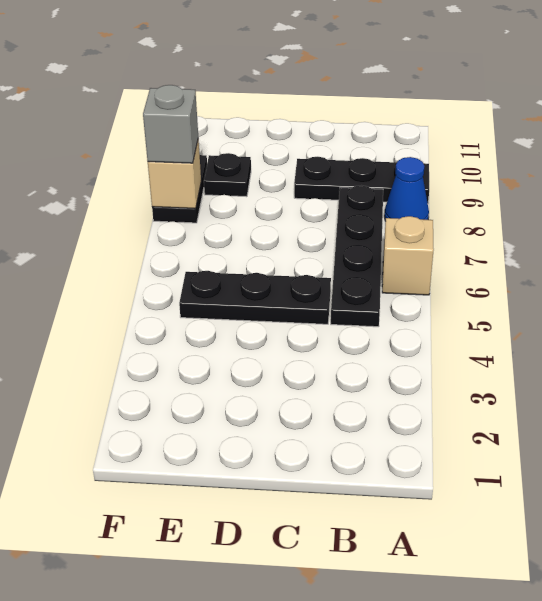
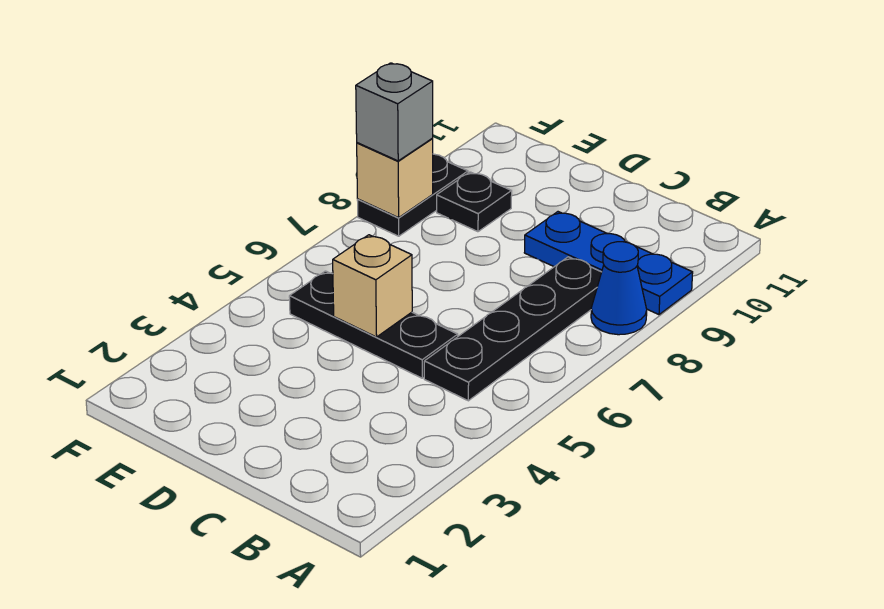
tan brick A6 level 1 -> tan brick D5 level 2
black plate A9:C9 level 1 -> blue plate A9:C9 level 1

